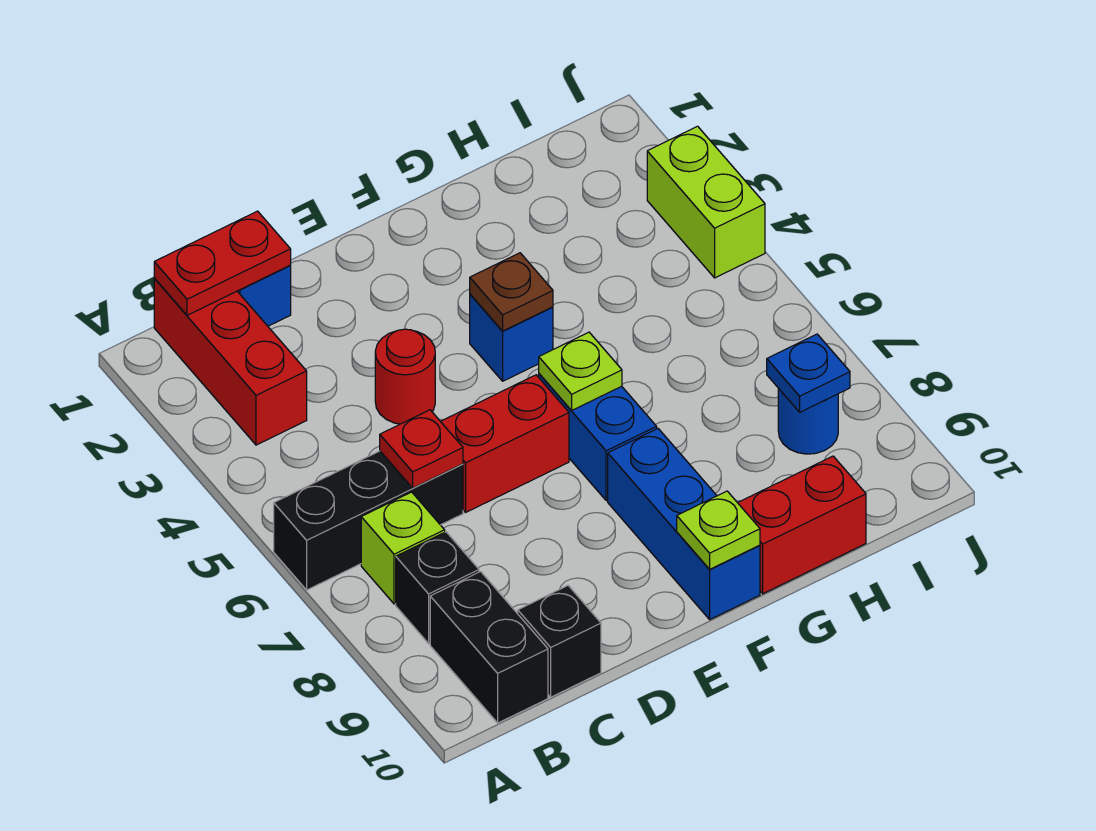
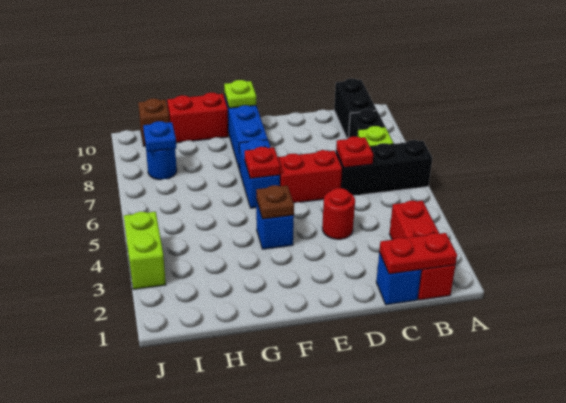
black brick C10 level 1 -> none
lime plate F6 level 2 -> red plate F6 level 2
none -> brown brick I10 level 1

